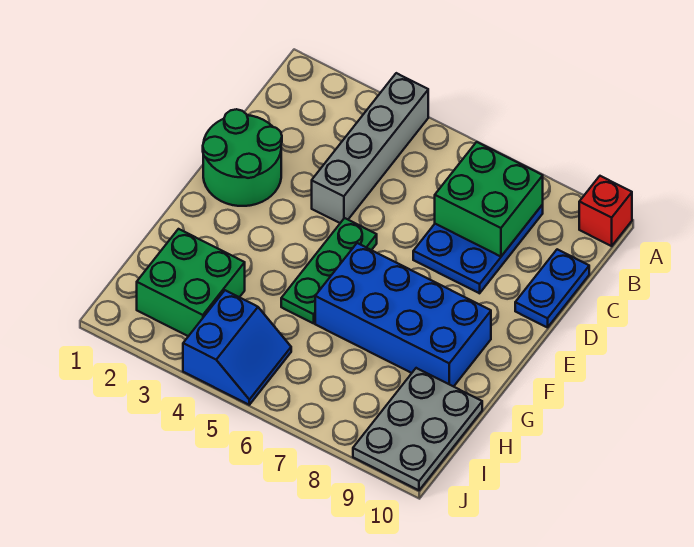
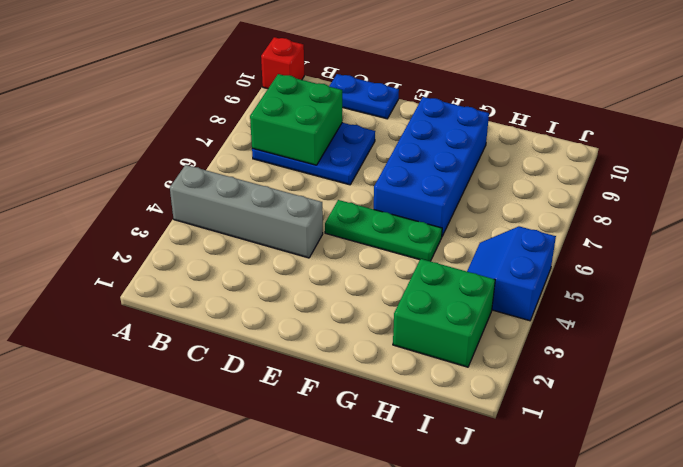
green round brick D1:E2 level 1 -> none
grey plate H9:J10 level 1 -> none
blue slope I4:J5 level 1 top 4 -> blue slope I4:J5 level 1 top J

